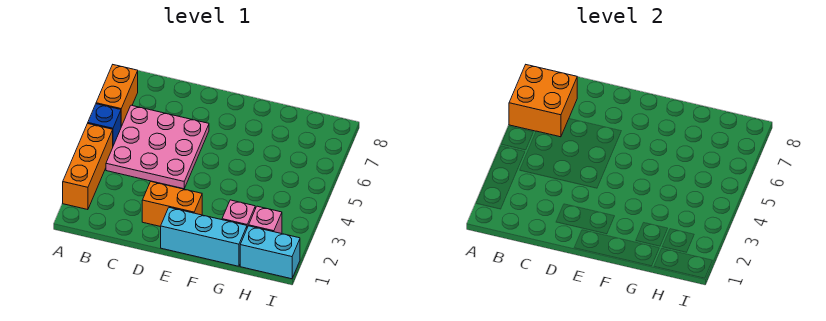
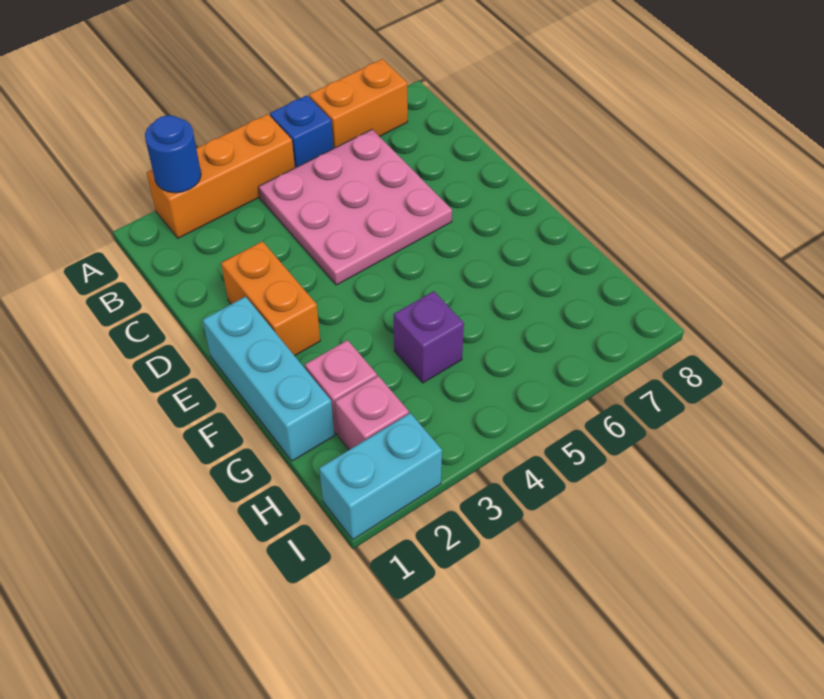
none -> blue round brick A2 level 2
orange brick A6:B7 level 2 -> none
none -> purple brick G4 level 1
cyan brick H1:I1 level 1 -> cyan brick I1:I2 level 1

